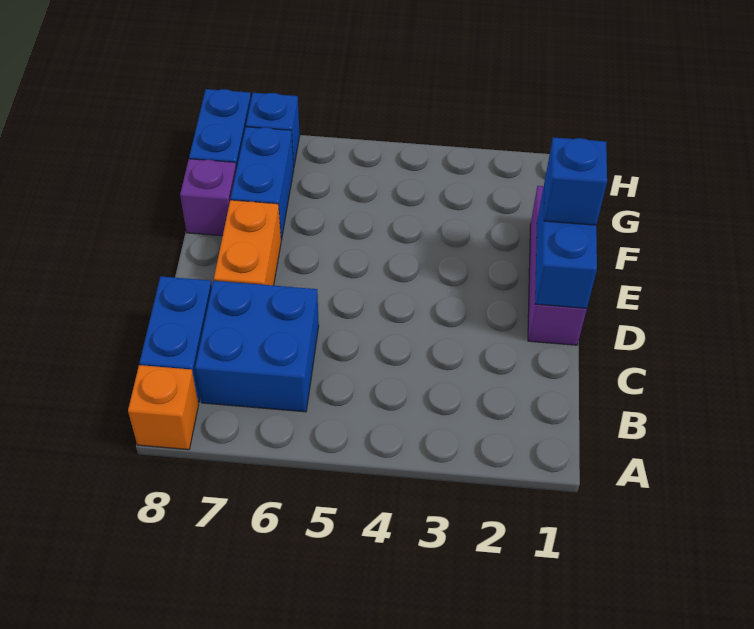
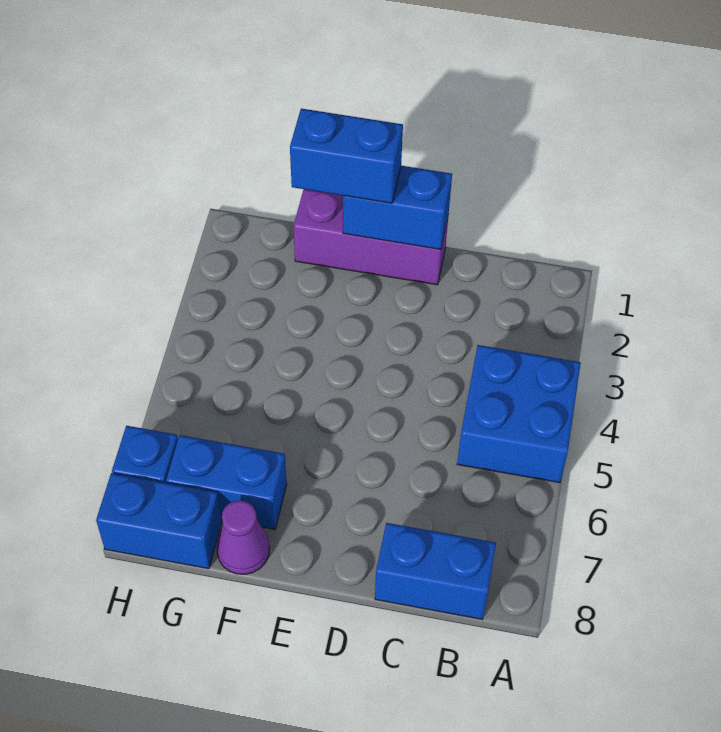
orange brick A8 level 1 -> none
blue brick B6:C7 level 1 -> blue brick A4:B5 level 1
orange brick D7:E7 level 1 -> none
blue brick E1 level 3 -> blue brick E1:F1 level 3
purple brick F8 level 1 -> purple cone F8 level 1

